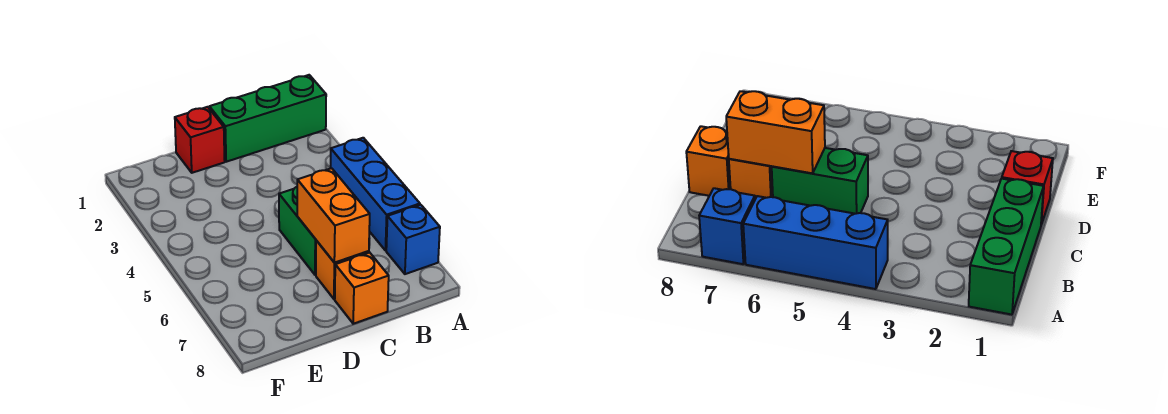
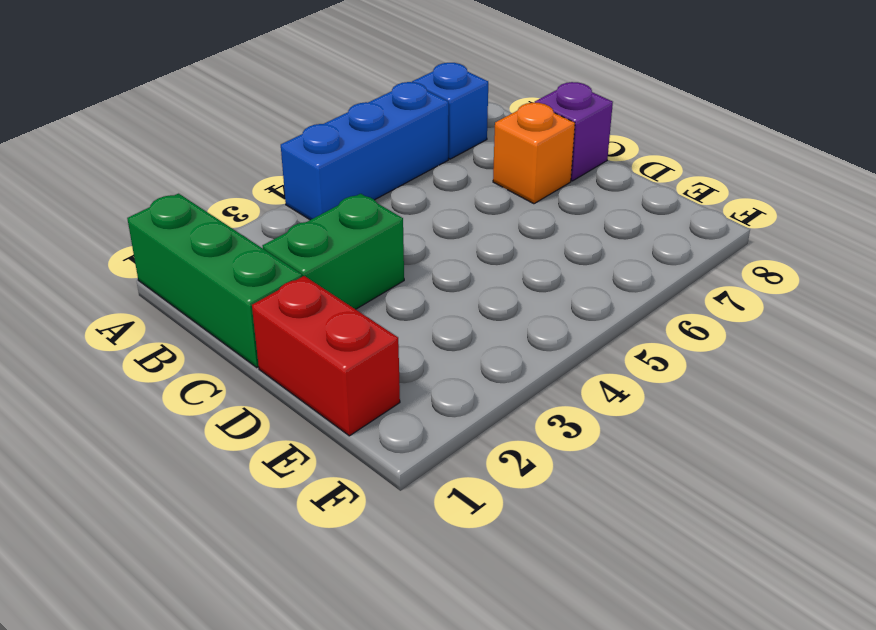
green brick C5:C6 level 1 -> green brick C2:C3 level 1
orange brick C6:C7 level 2 -> none
orange brick C8 level 1 -> purple brick C8 level 1
red brick D1 level 1 -> red brick D1:E1 level 1

